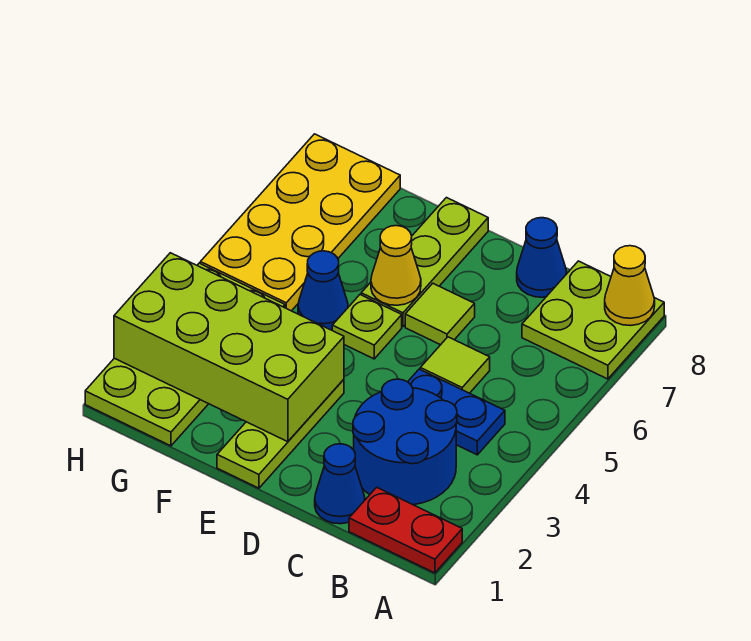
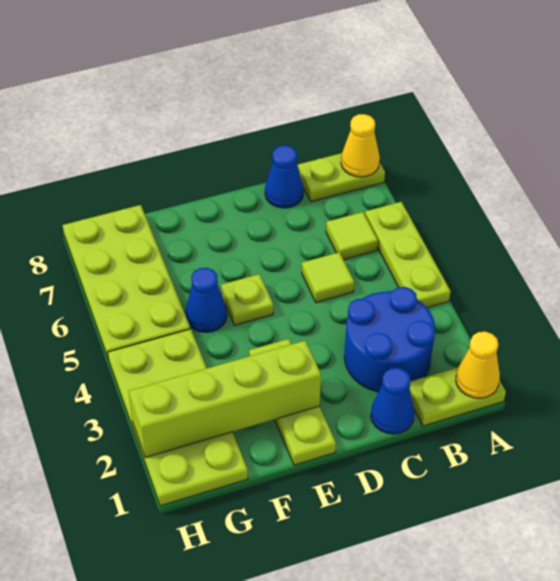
red plate A1:B1 level 1 -> lime plate A1:B1 level 1
lime plate A7:B8 level 1 -> lime plate A8:B8 level 1
blue plate B4:C4 level 1 -> none
lime tile D6 level 1 -> lime tile B6 level 1
lime brick E2:H3 level 2 -> lime brick E2:H2 level 2
lime plate E6:E8 level 1 -> lime plate A4:A6 level 1
yellow cone E6 level 2 -> yellow cone A1 level 2
yellow plate G5:H8 level 1 -> lime plate G5:H8 level 1

